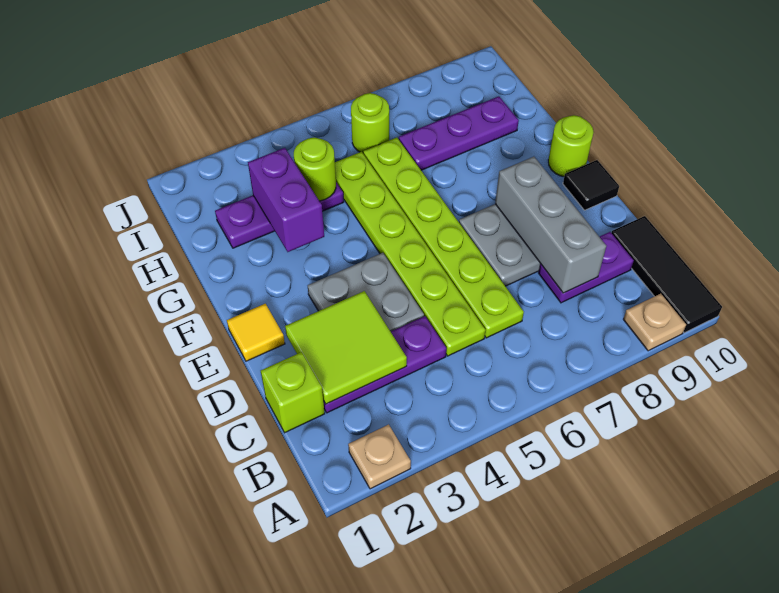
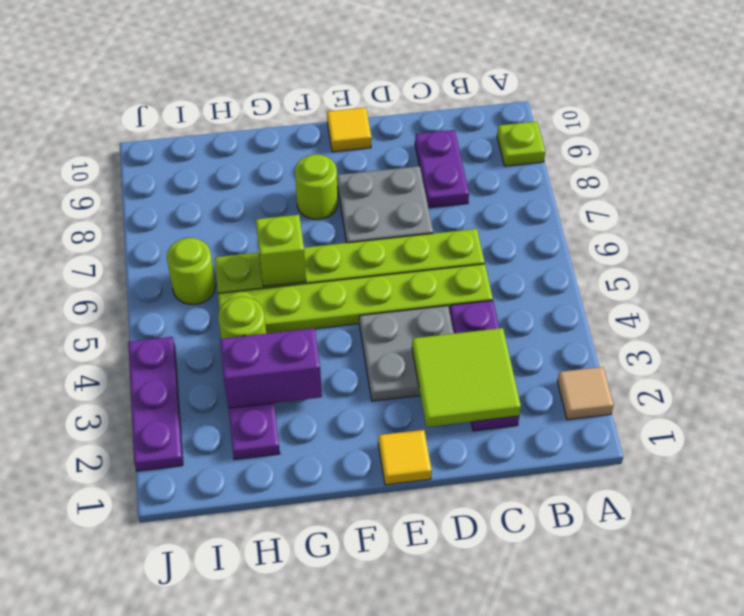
tan plate A2 level 1 -> tan tile A2 level 1
tan plate A9 level 1 -> lime plate A9 level 1
black tile A10:C10 level 1 -> none
lime brick C1 level 1 -> lime brick G6 level 2
grey brick C8:E8 level 2 -> none
black tile E10 level 1 -> yellow tile E10 level 1
lime round brick F10 level 1 -> lime round brick F8 level 1
purple plate H7:H9 level 1 -> purple plate J2:J4 level 1

